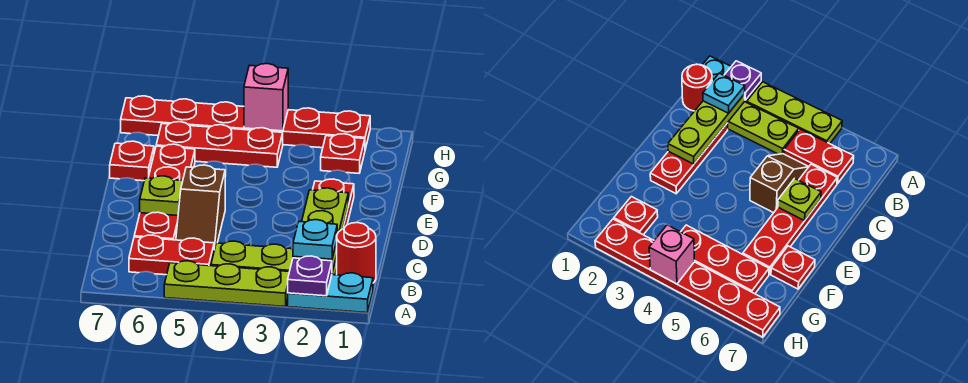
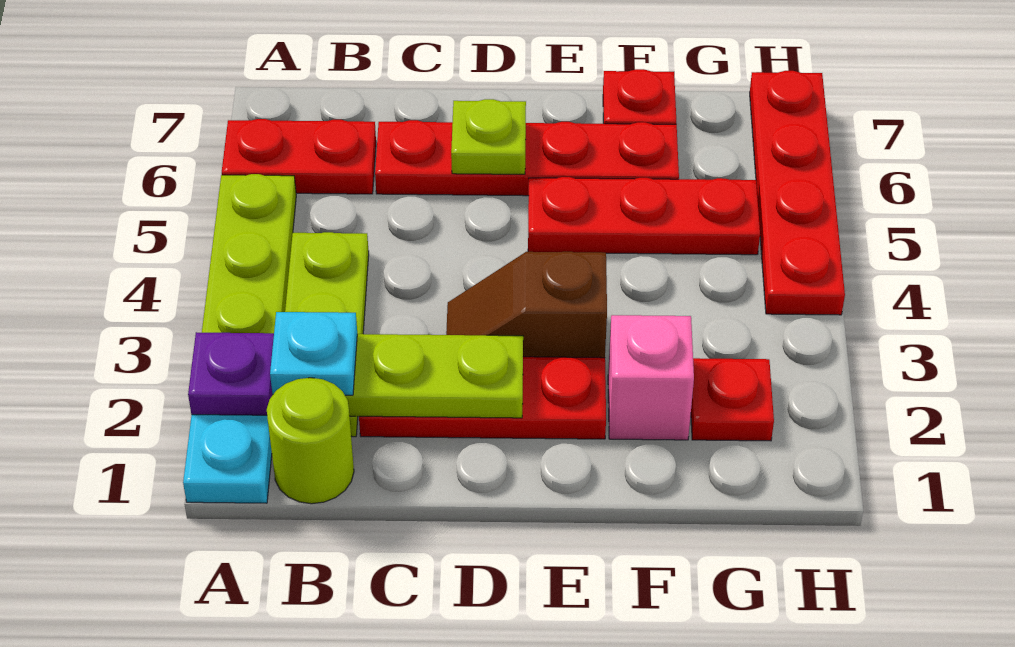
red round brick B1 level 1 -> lime round brick B1 level 1
red plate B5:B6 level 1 -> red plate A6:B6 level 1
brown slope C5:D5 level 1 top D -> brown slope D3:E3 level 1 top E
red plate G4:G6 level 1 -> red plate E5:G5 level 1
red plate H2:H7 level 1 -> red plate H4:H7 level 1
pink brick H4 level 2 -> pink brick F2 level 1

